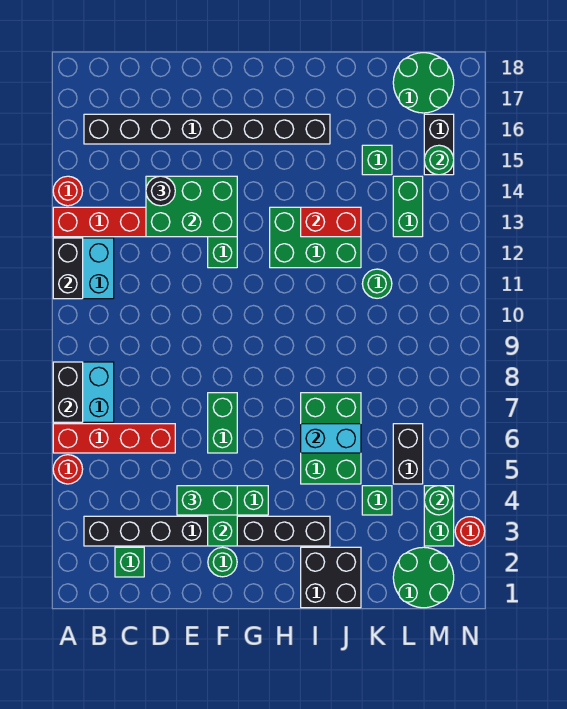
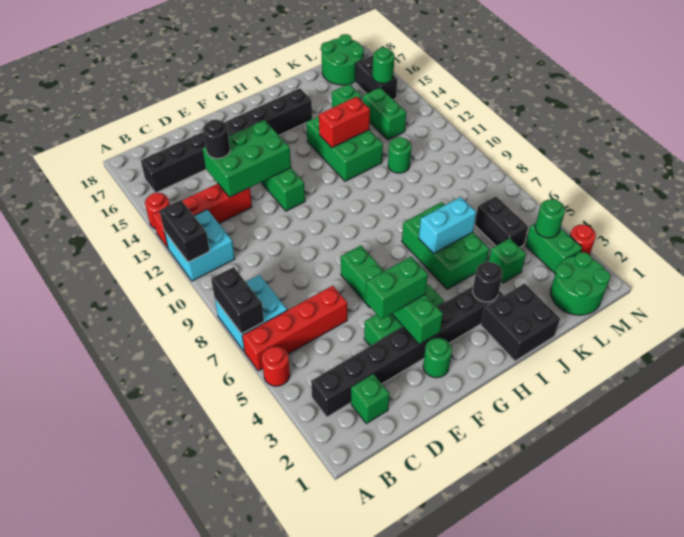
green brick H12:J13 level 1 -> green brick I12:J14 level 1
none -> black round brick I3 level 2

